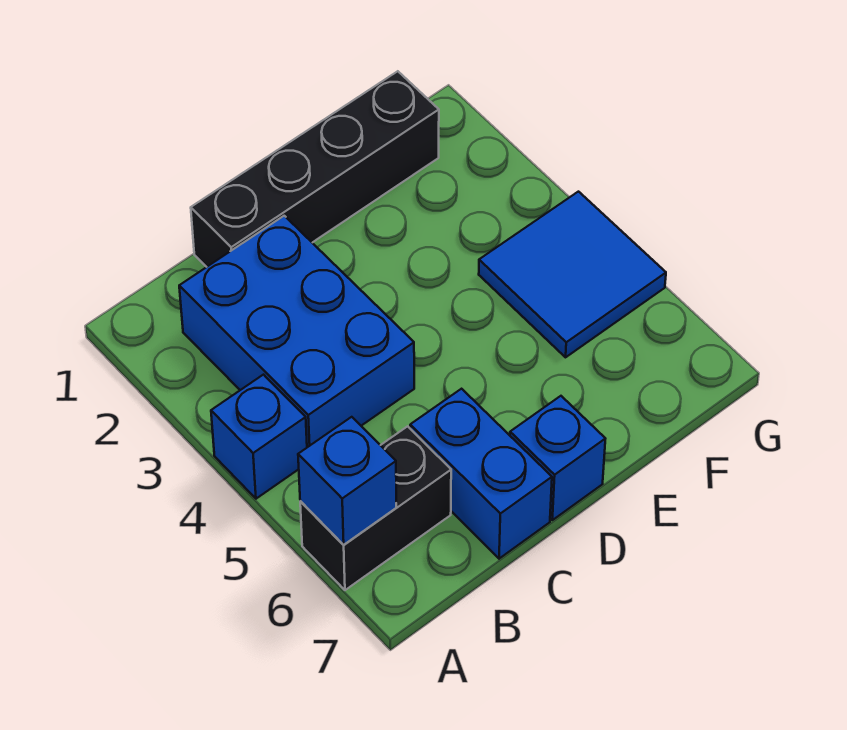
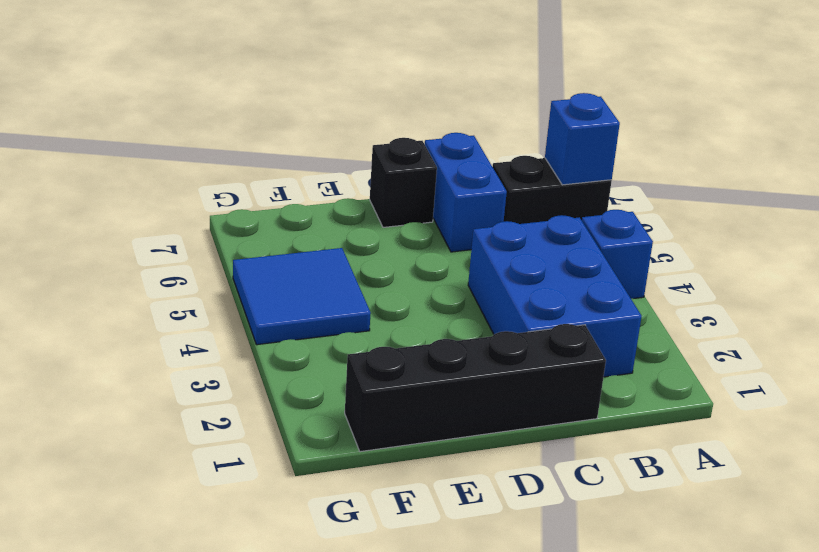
blue brick D7 level 1 -> black brick D7 level 1

